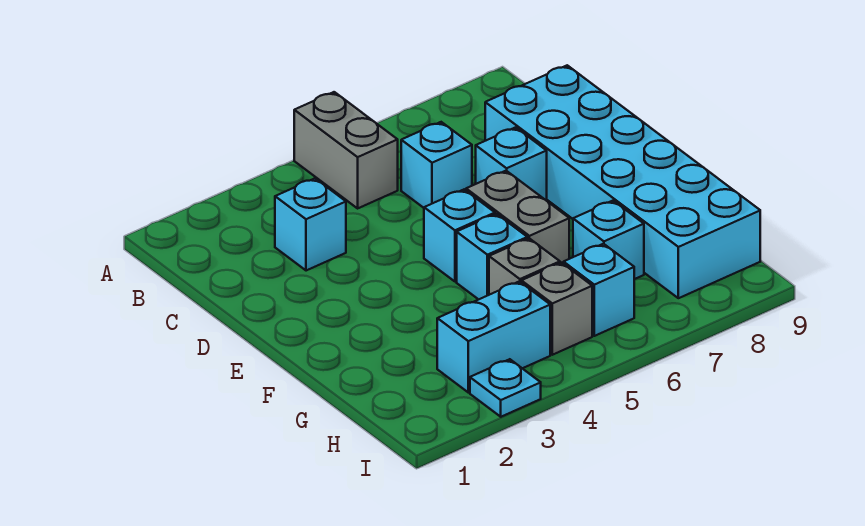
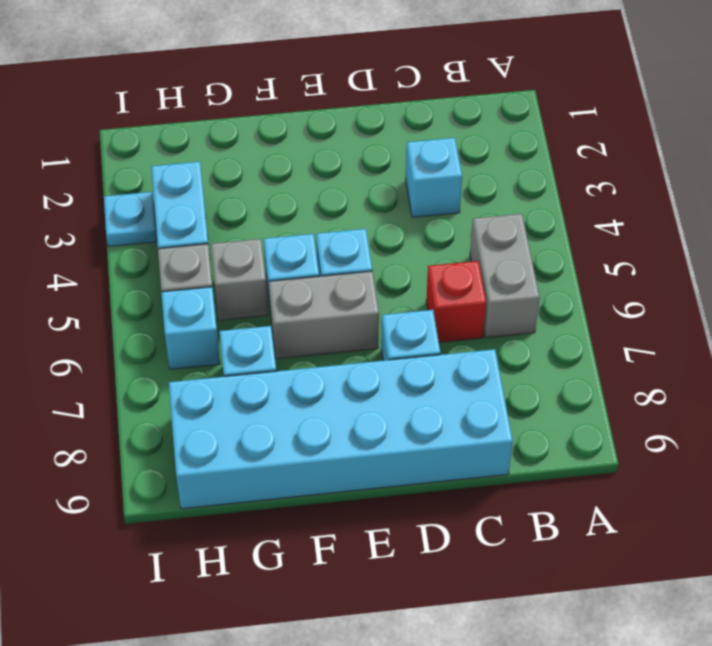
grey brick A5:B5 level 1 -> grey brick B5:B6 level 1
cyan brick C6 level 1 -> red brick C6 level 1

